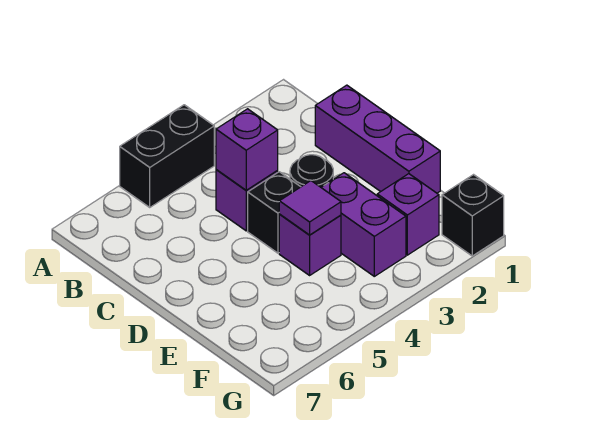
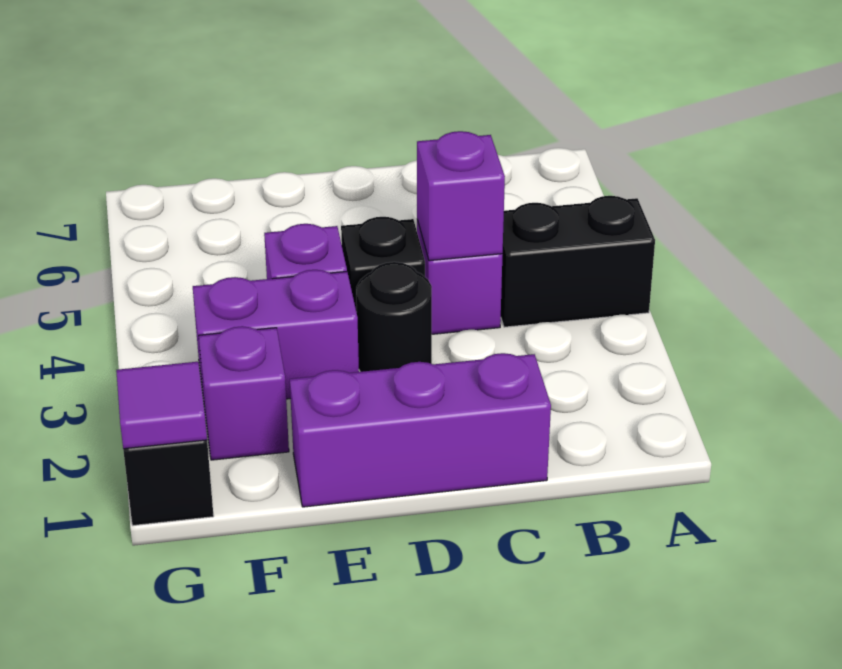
black brick A4:A5 level 1 -> black brick A4:B4 level 1
purple tile E4 level 2 -> purple tile G1 level 2

